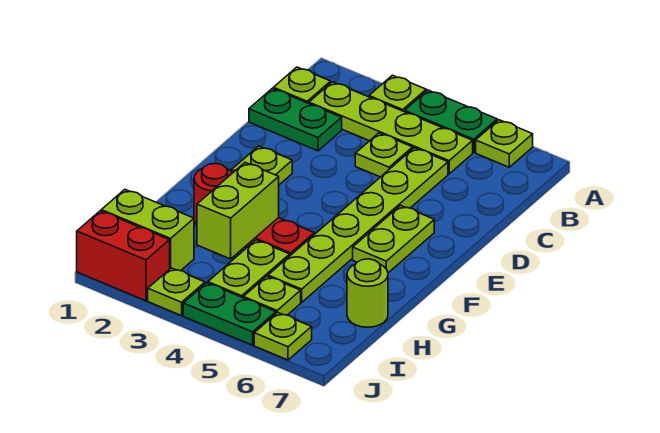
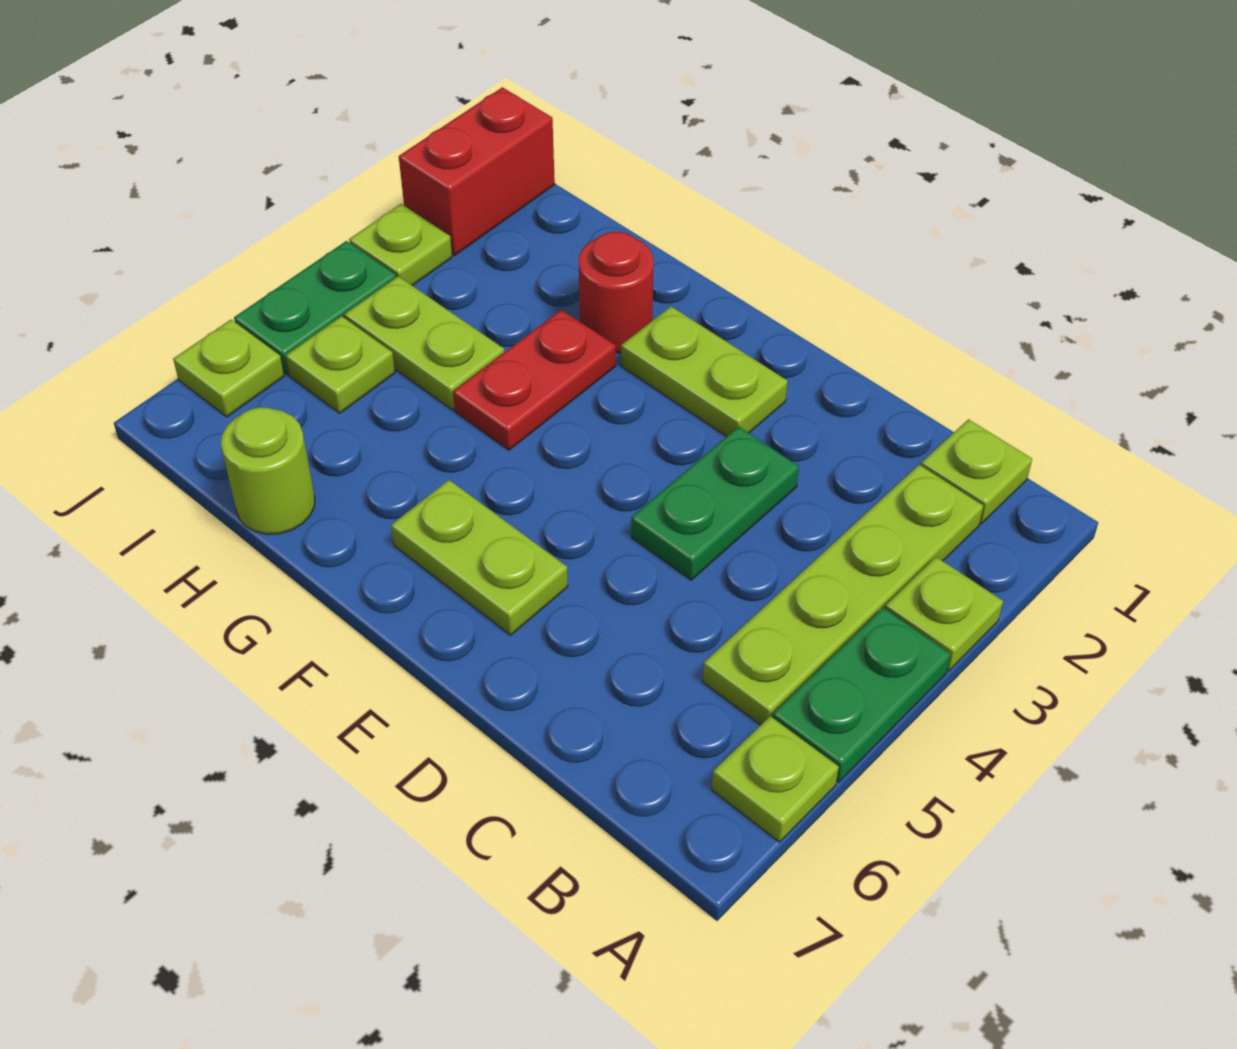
green plate C1:C2 level 1 -> green plate D3:D4 level 1
lime plate C4 level 1 -> none
lime plate C5:H5 level 1 -> none
lime brick G3:H3 level 2 -> none
lime brick I1:I2 level 1 -> none

